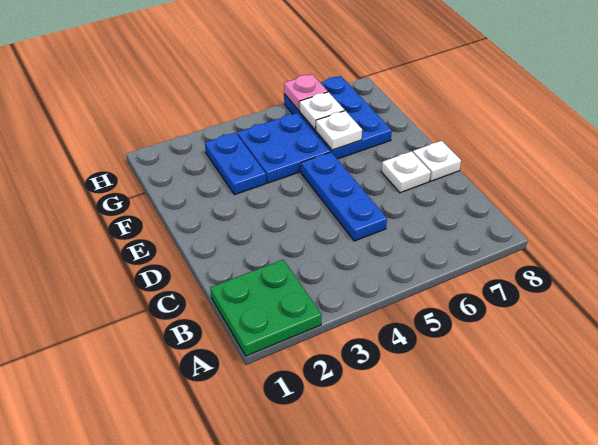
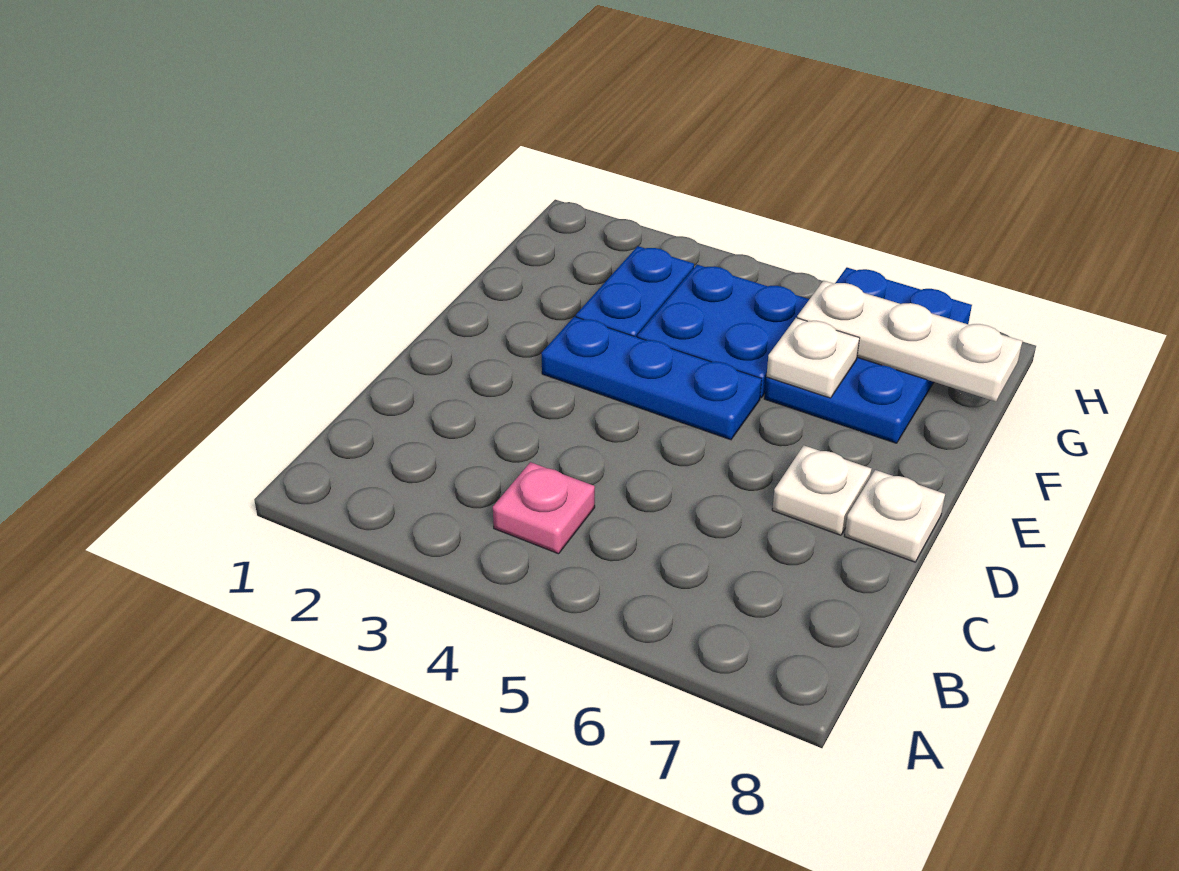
green plate A1:B2 level 1 -> none
blue plate C5:E5 level 1 -> blue plate E3:E5 level 1
white plate G6 level 2 -> white plate G6:G8 level 2
pink plate H6 level 2 -> pink plate B4 level 1

